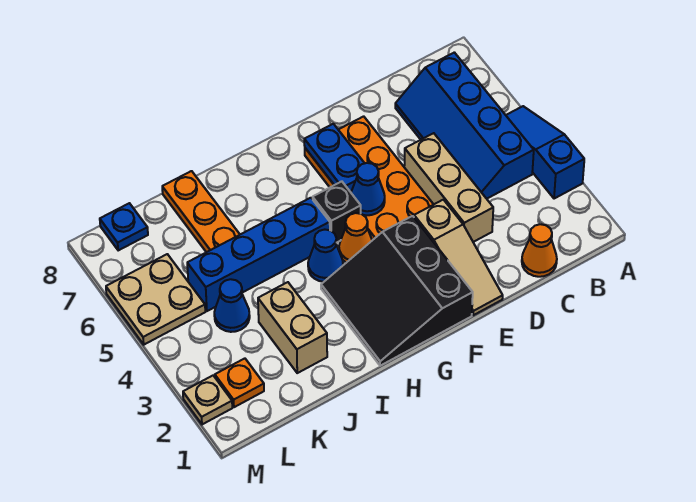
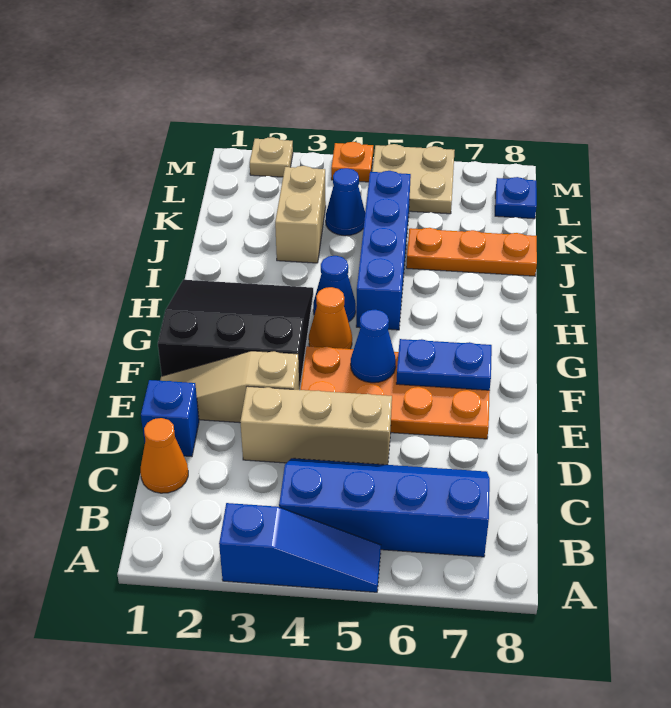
none -> blue brick D1 level 1
black brick G5 level 1 -> none
tan brick J2:J3 level 1 -> tan brick J3:K3 level 1
orange plate L2 level 1 -> orange plate M4 level 1

